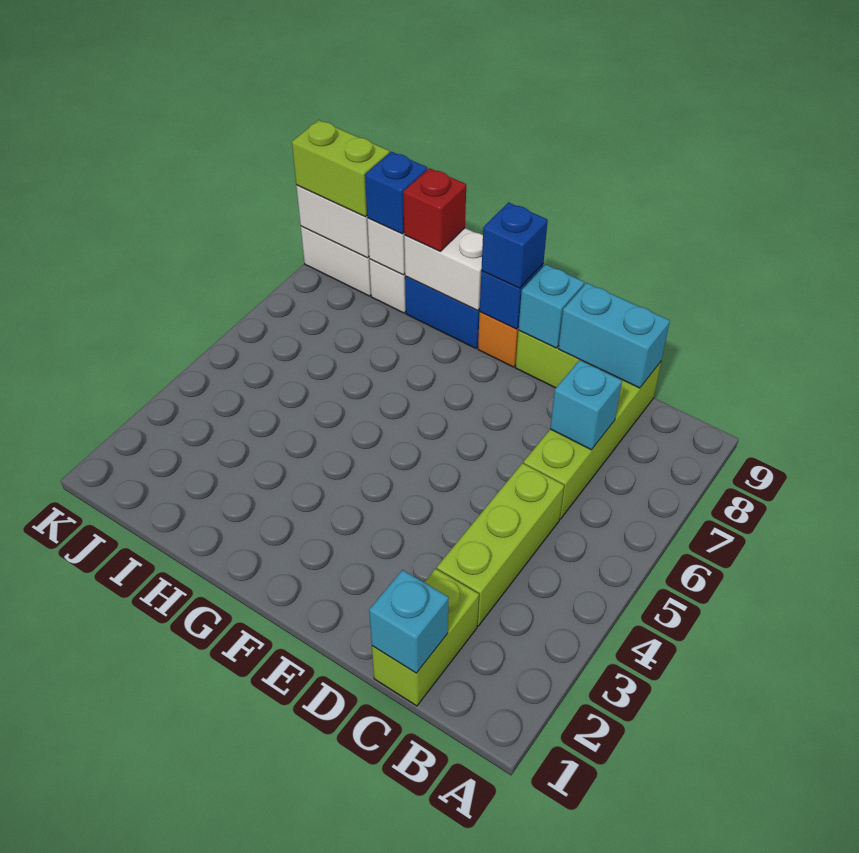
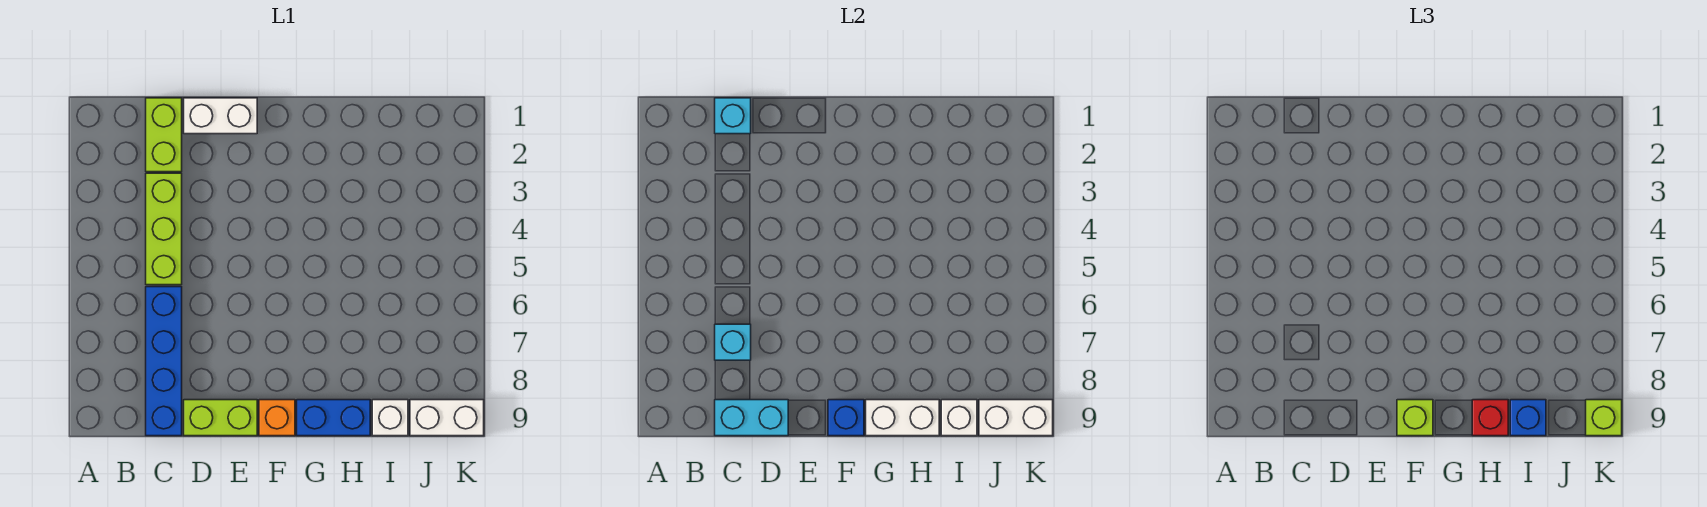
lime brick C6:C9 level 1 -> blue brick C6:C9 level 1
none -> white brick D1:E1 level 1
cyan brick E9 level 2 -> none
blue brick F9 level 3 -> lime brick F9 level 3
lime brick J9:K9 level 3 -> lime brick K9 level 3

